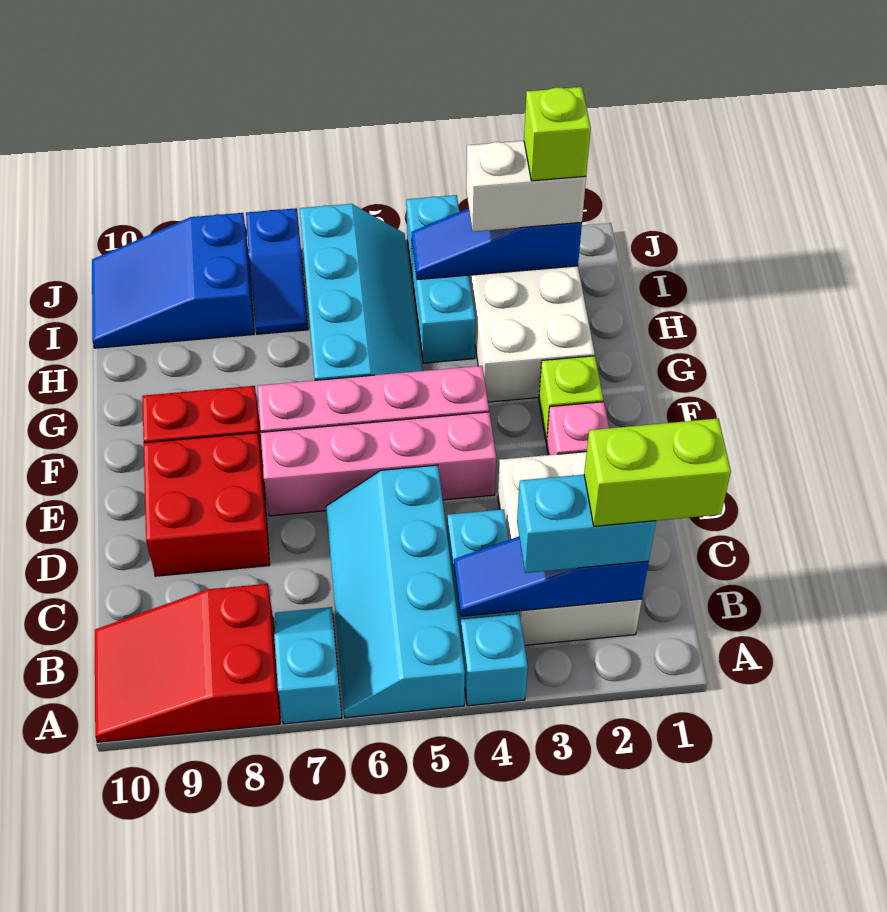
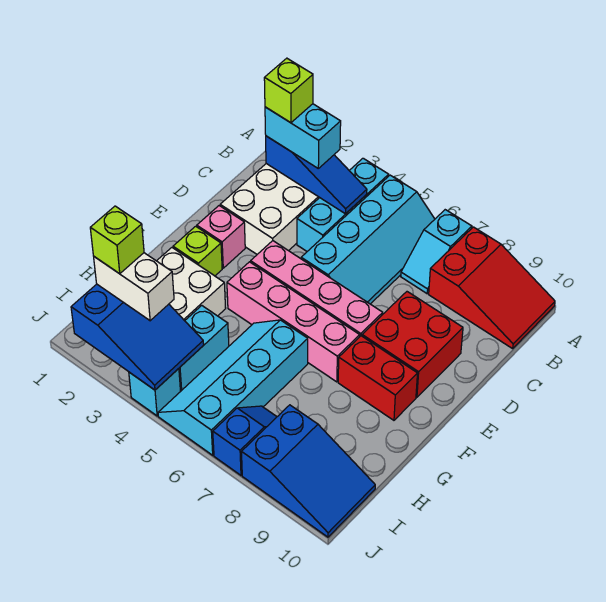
lime brick B1:B2 level 4 -> lime brick B2 level 4
blue slope I2:I4 level 2 top 2 -> blue slope I2:J4 level 2 top 2

